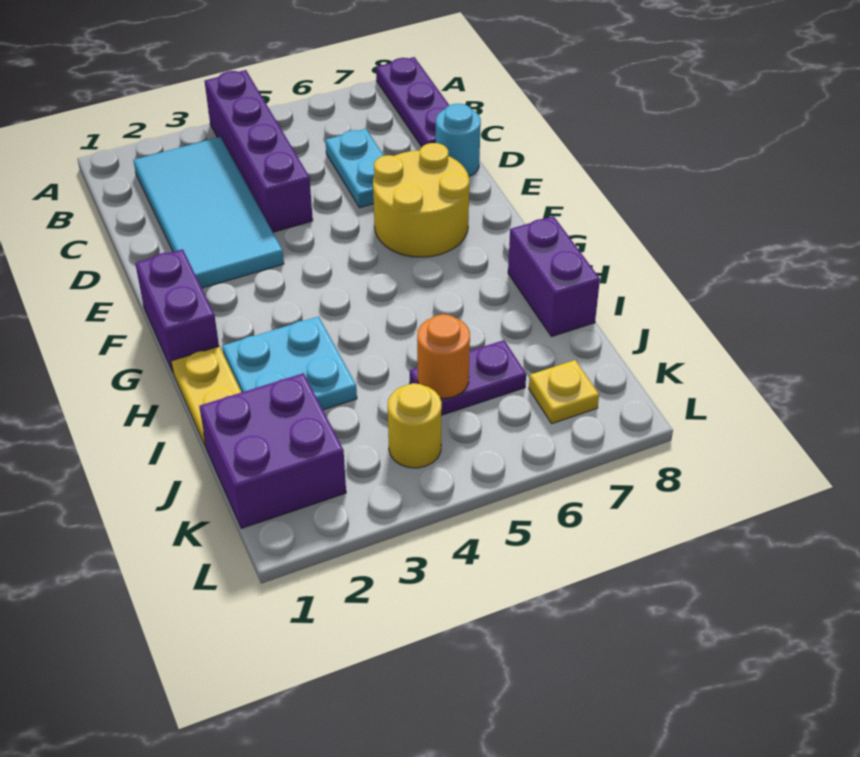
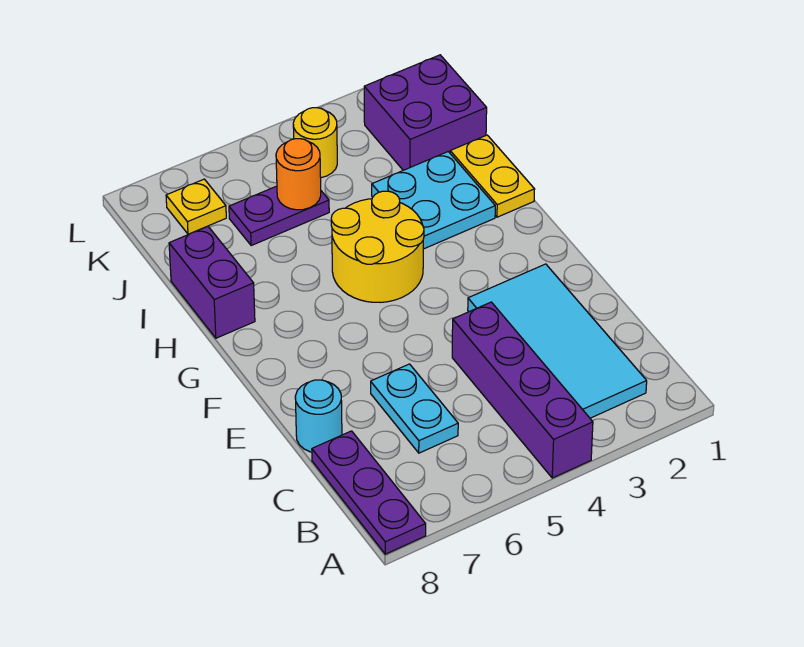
yellow round brick E6:F7 level 1 -> yellow round brick G4:H5 level 1
purple brick F1:G1 level 1 -> none

